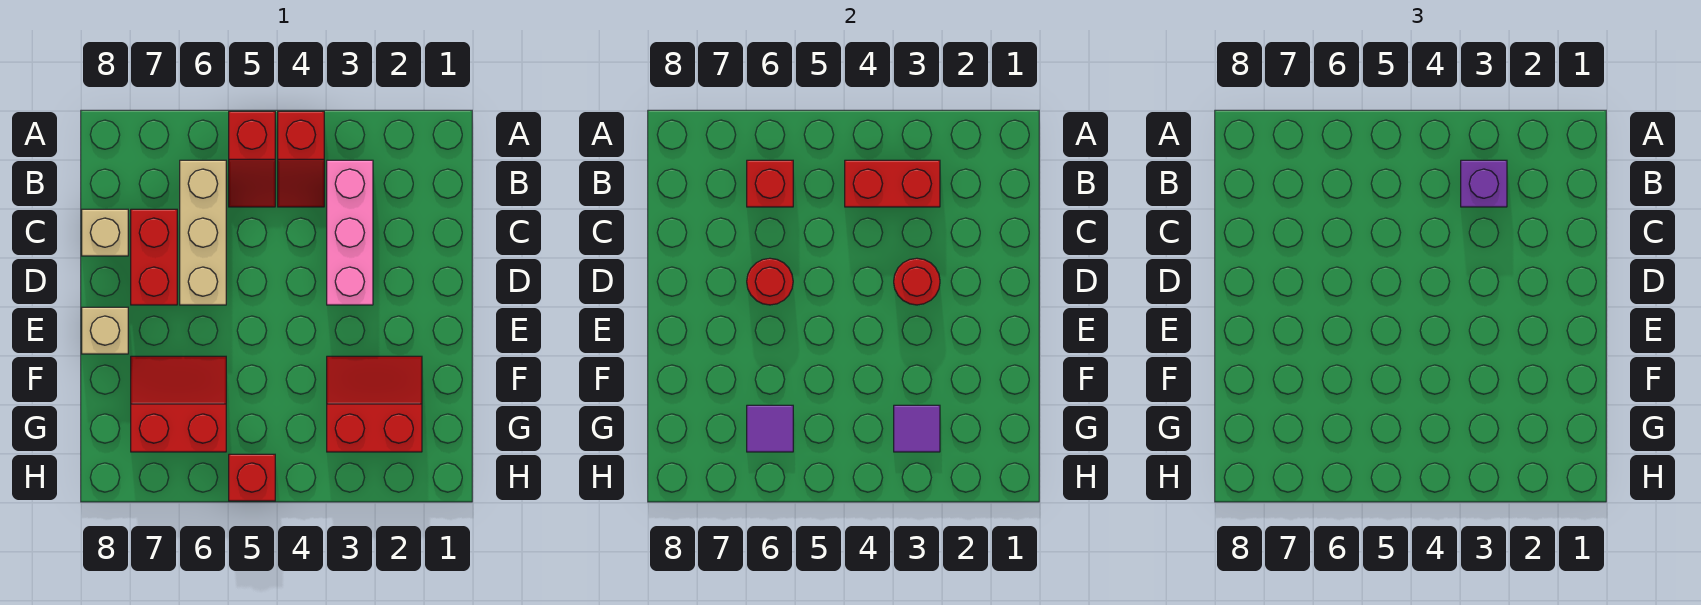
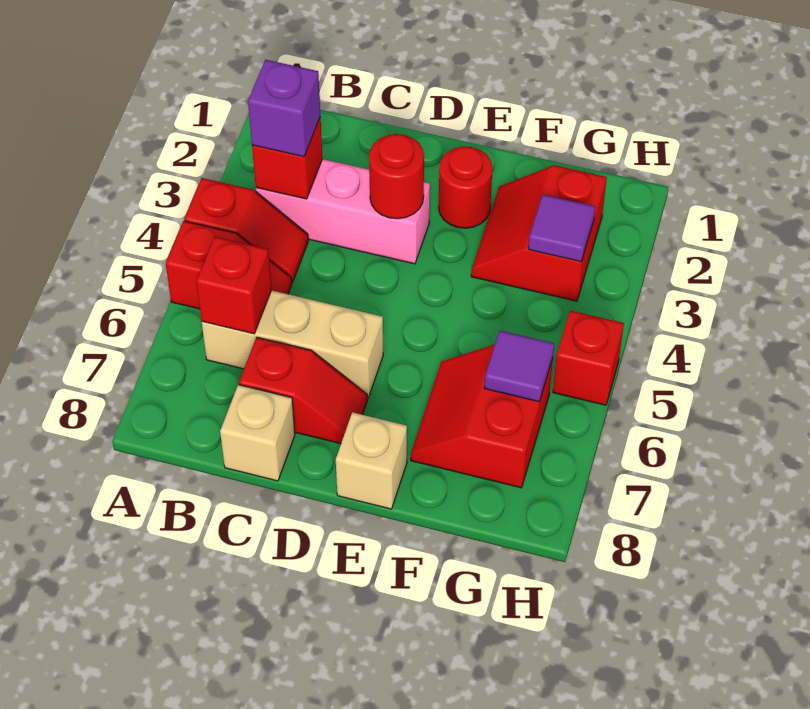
red brick B3:B4 level 2 -> red brick B3 level 2
red brick C7:D7 level 1 -> red slope C7:D7 level 1 top C
red round brick D6 level 2 -> red round brick E2 level 1

